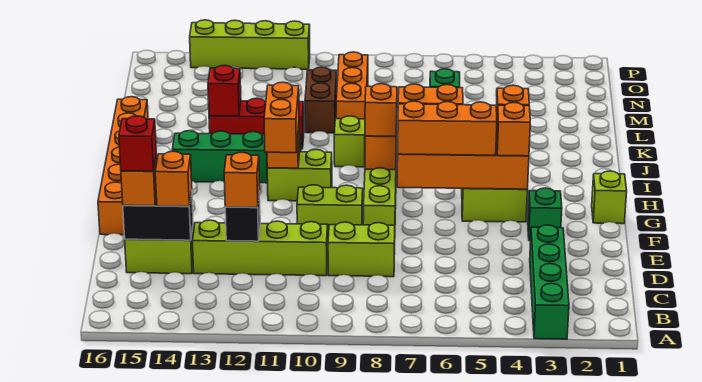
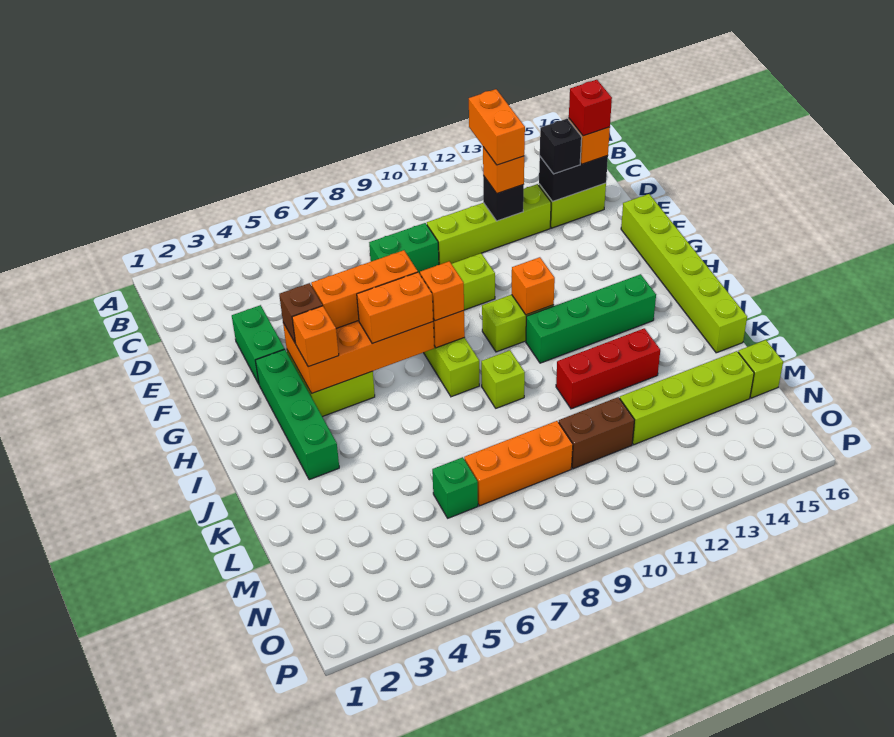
green brick A3:D3 level 1 -> green brick G3:J3 level 1
lime brick D8:D9 level 1 -> green brick D8:D9 level 1
orange brick D14 level 3 -> black brick D14 level 3
green brick F3 level 1 -> green brick E3:F3 level 1
orange brick F16:K16 level 1 -> lime brick F16:K16 level 1
lime brick G1 level 1 -> lime brick M16 level 1
orange brick G4 level 3 -> brown brick G4 level 3
orange brick G11:H11 level 3 -> orange brick C12:D12 level 4
red brick K13 level 2 -> none
orange brick L9:N9 level 1 -> orange brick M7:M9 level 1
brown brick L10:M10 level 1 -> brown brick M10:M11 level 1
lime brick P11:P14 level 1 -> lime brick M12:M15 level 1

